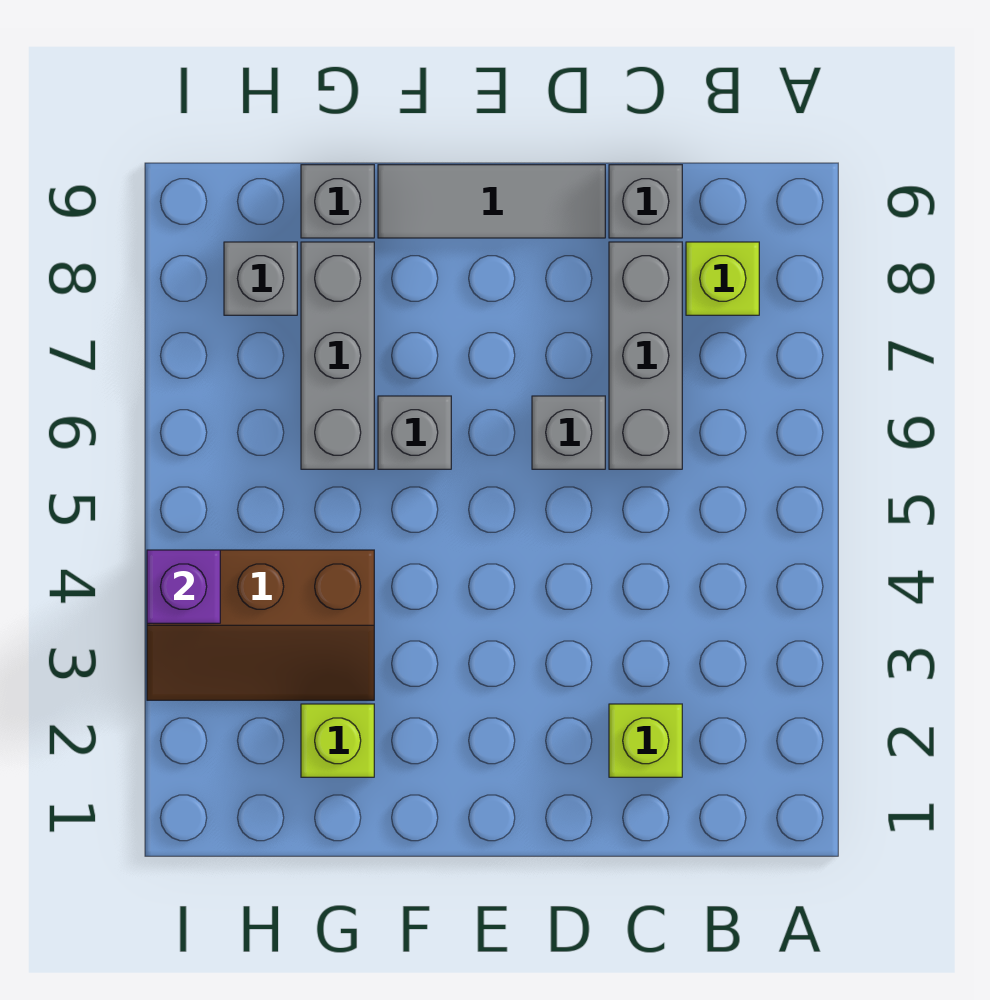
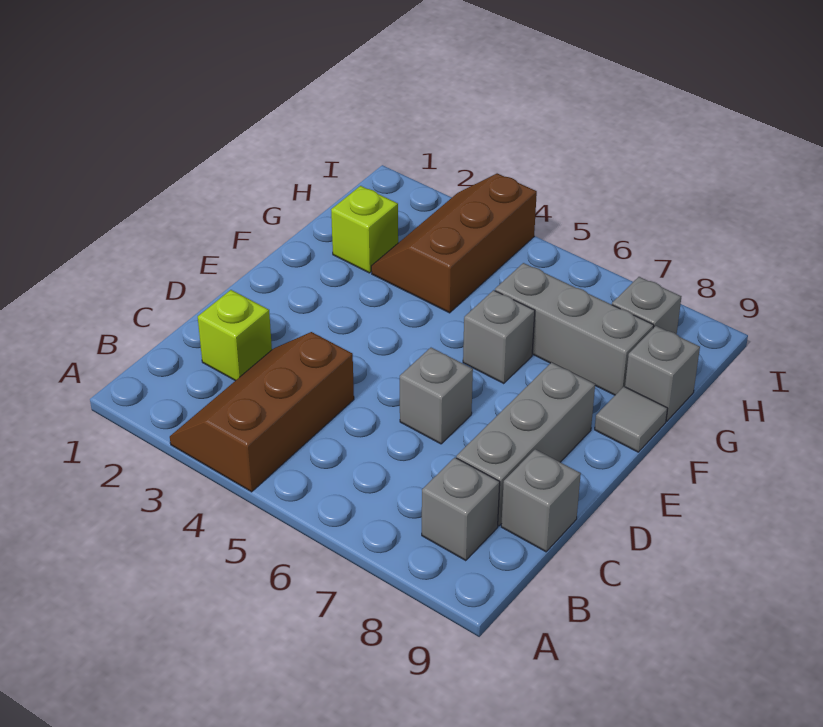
none -> brown slope A3:C4 level 1 top 4
lime brick B8 level 1 -> grey brick B8 level 1
grey brick C6:C8 level 1 -> grey brick C8:E8 level 1
grey tile D9:F9 level 1 -> grey tile F9 level 1
purple brick I4 level 2 -> none

